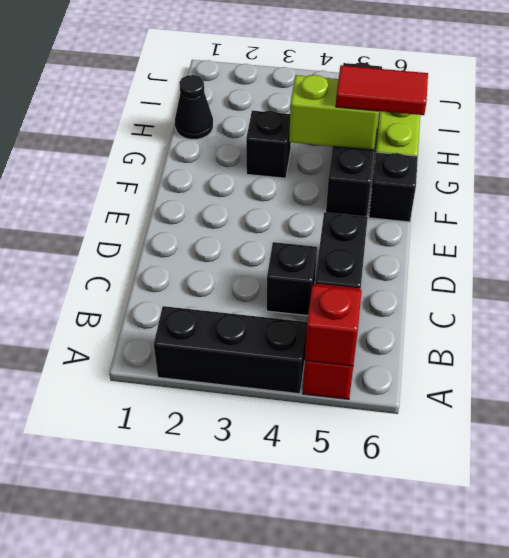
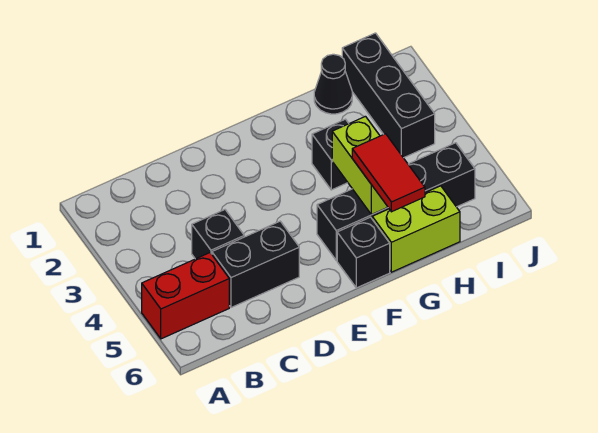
black brick A2:A4 level 1 -> black brick I1:I3 level 1
red brick A5 level 2 -> none

